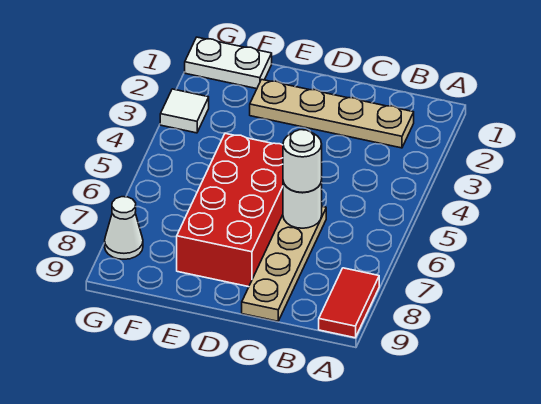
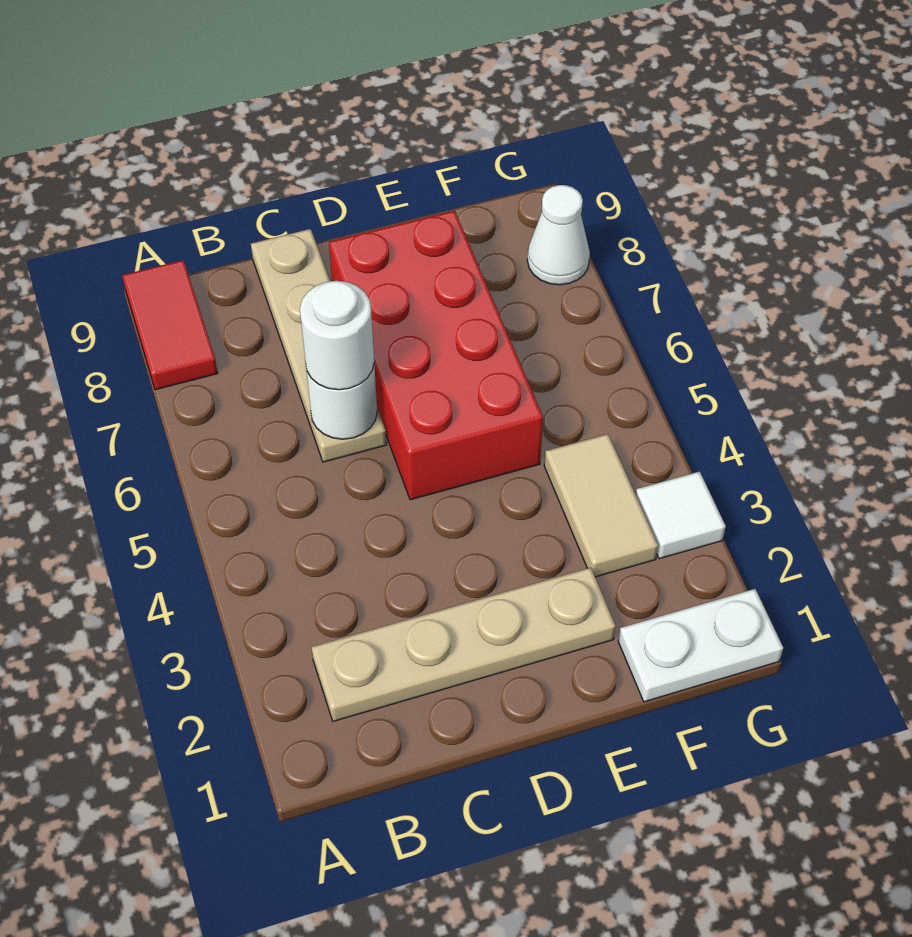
none -> tan tile F3:F4 level 1

